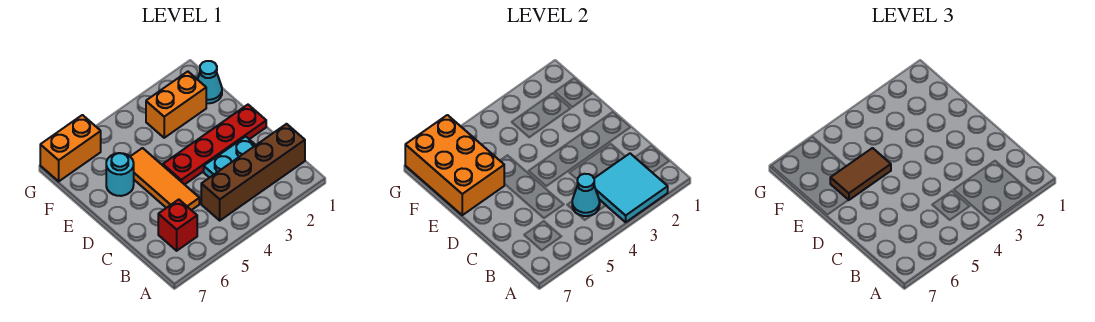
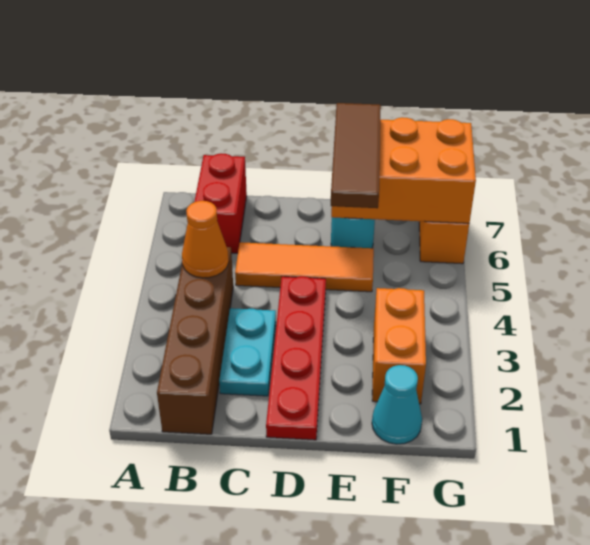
cyan tile A2:B3 level 2 -> none
cyan cone B4 level 2 -> orange cone B4 level 2
red brick B6 level 1 -> red brick B6:B7 level 1
brown tile E5:E6 level 3 -> brown tile E5:E7 level 3

